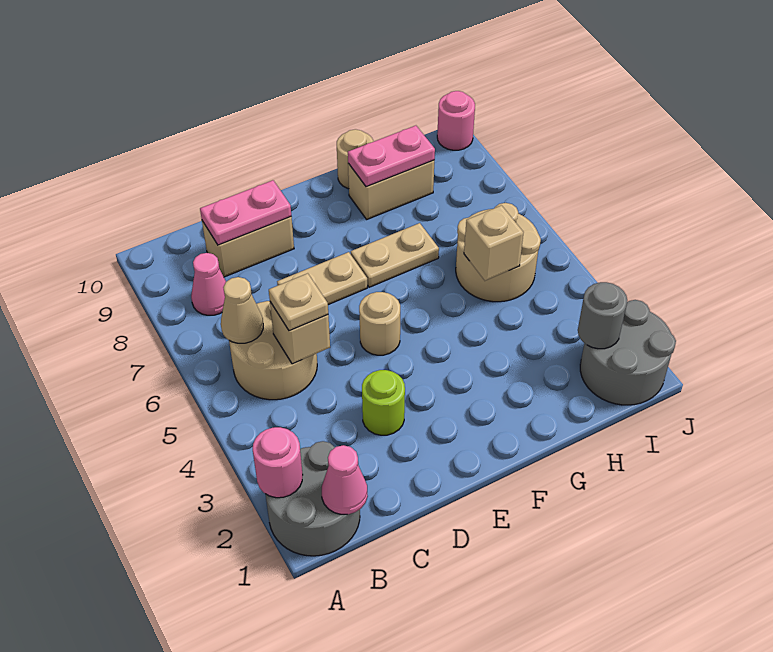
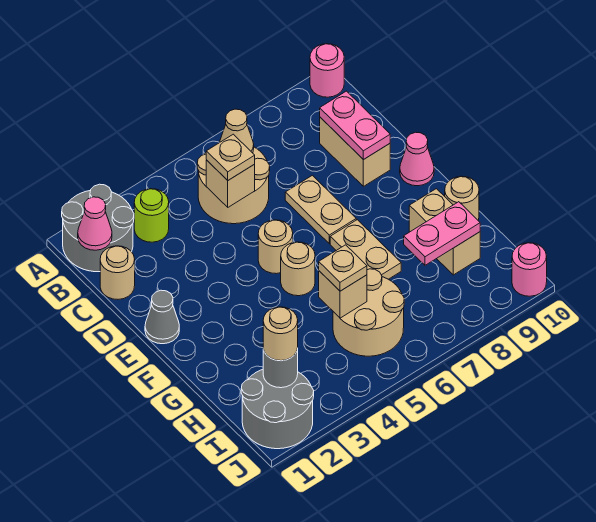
pink round brick A2 level 2 -> pink round brick A10 level 1
pink cone B8 level 1 -> pink cone E10 level 1
none -> tan round brick C1 level 1
lime round brick D3 level 1 -> lime round brick B3 level 1
none -> grey cone E1 level 1
none -> tan round brick F5 level 1
pink plate G9:H9 level 2 -> pink plate H8:H9 level 2
none -> tan plate H5 level 3
none -> tan round brick I2 level 3

